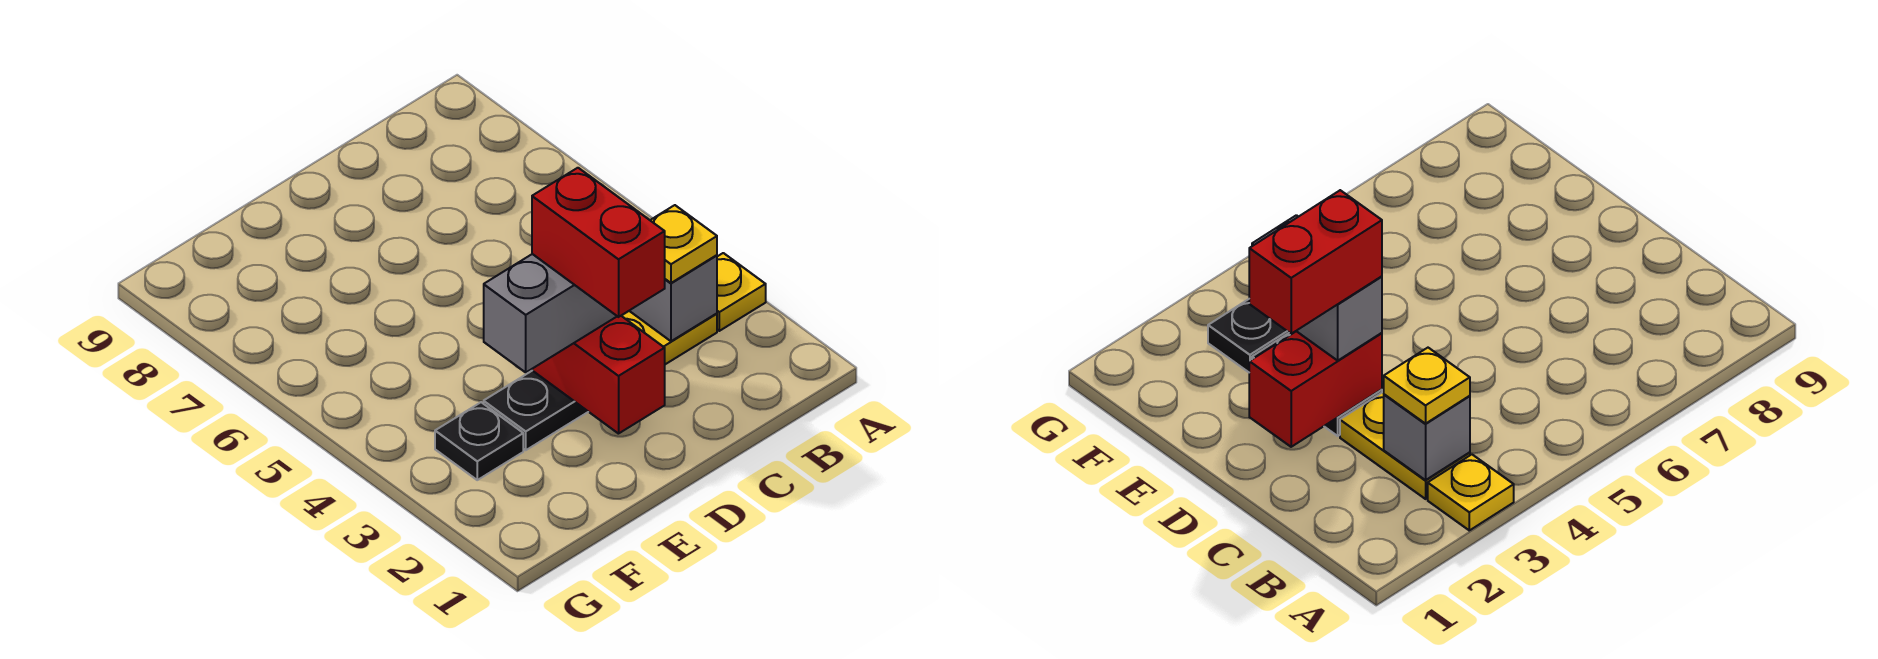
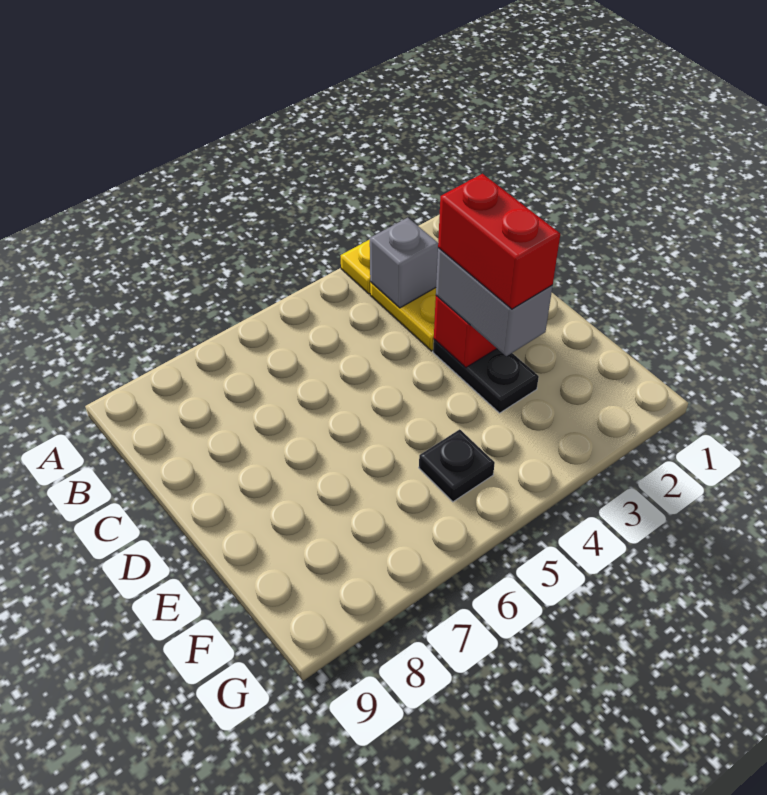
yellow plate B3 level 3 -> none
red brick D2:D3 level 4 -> red brick D3:E3 level 4
black plate F3 level 1 -> black plate F5 level 1

